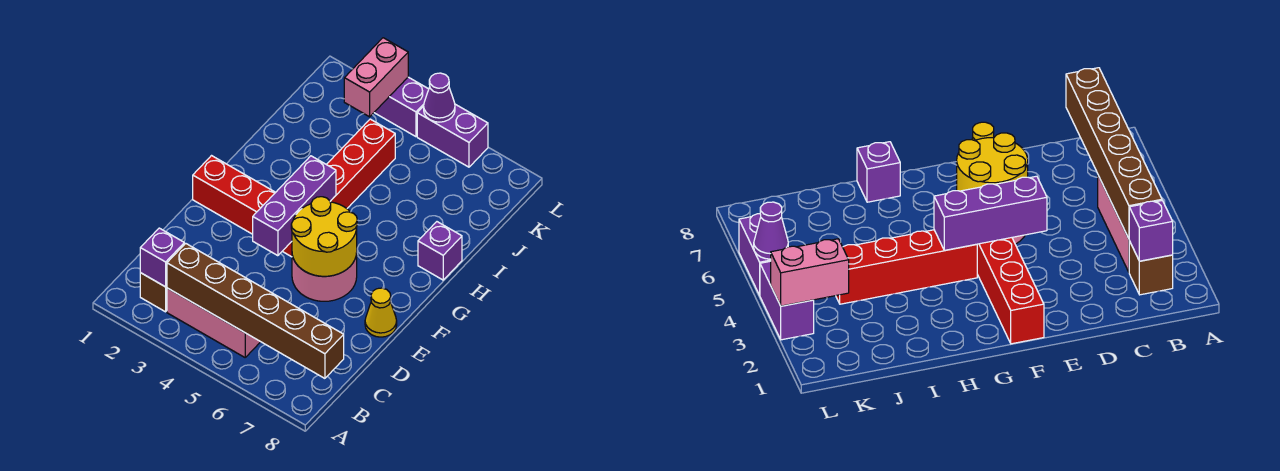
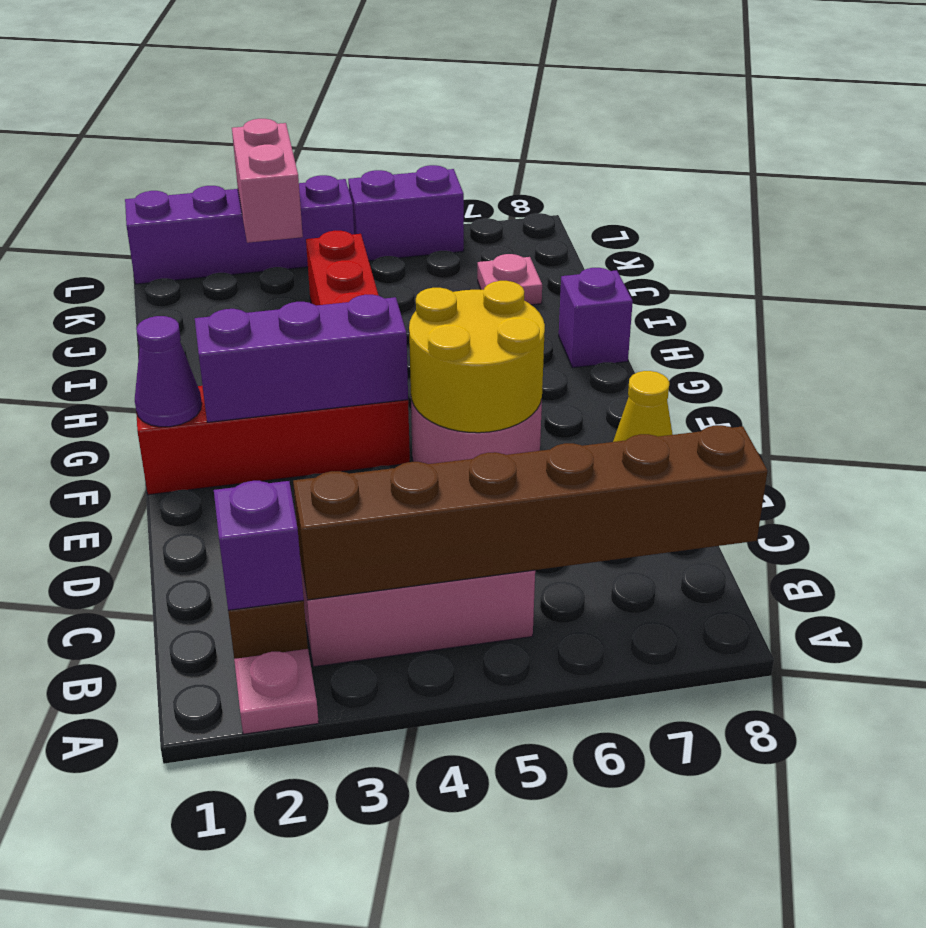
none -> pink plate A2 level 1
purple brick E4:G4 level 2 -> purple brick F2:F4 level 2
none -> pink plate J7 level 1
purple brick L3:L4 level 1 -> purple brick L1:L4 level 1
purple cone L5 level 2 -> purple cone F1 level 2

